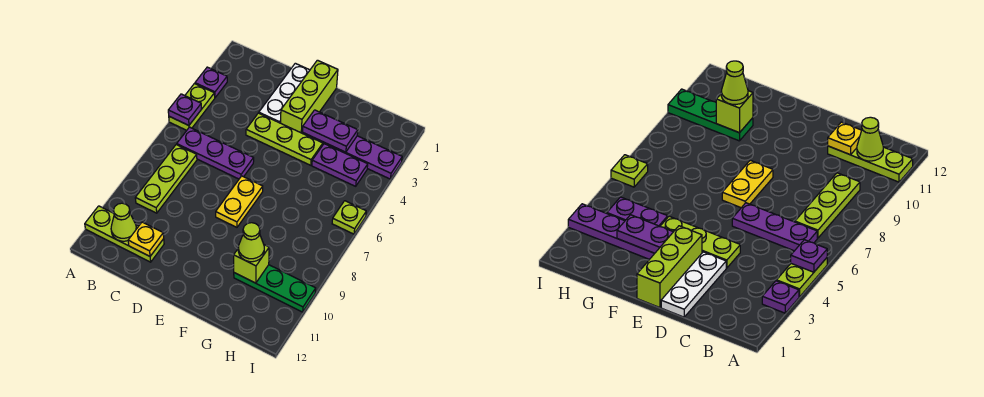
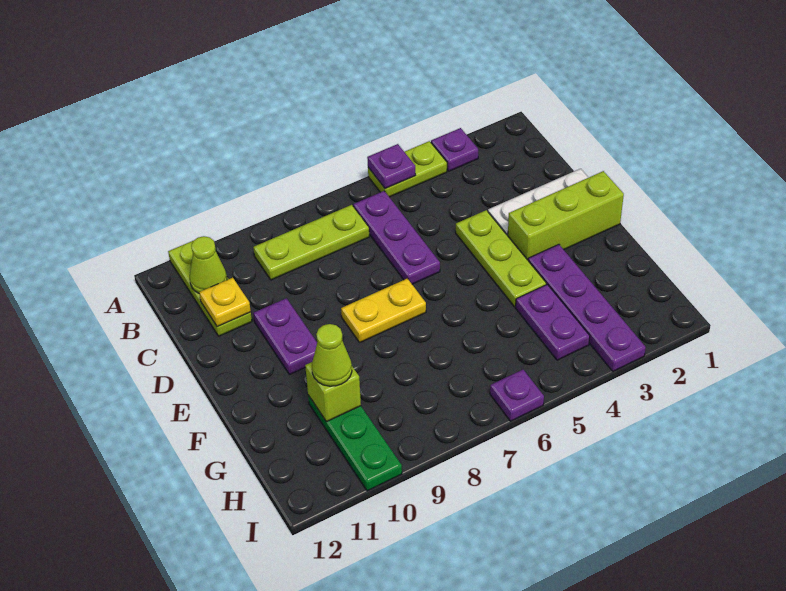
purple plate F3:G3 level 2 -> purple plate D10:E10 level 1
lime plate I6 level 1 -> purple plate I6 level 1

